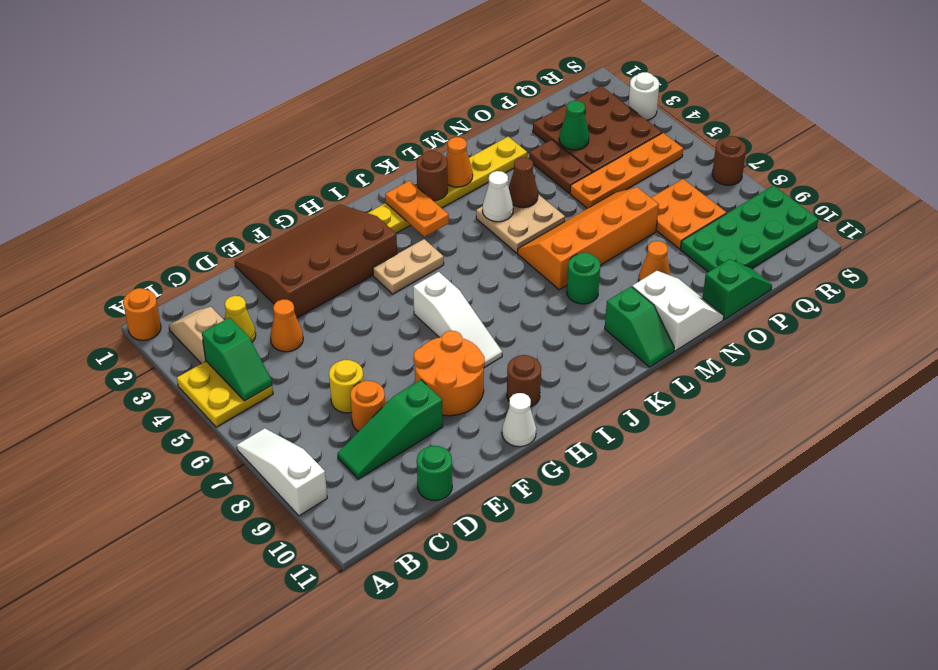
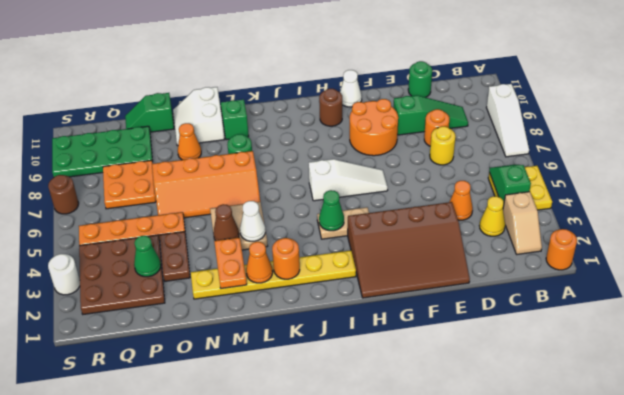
white slope H6:H8 level 1 top 6 -> white slope G6:I6 level 1 top I
none -> green cone I4 level 2
orange plate J2:J3 level 2 -> orange plate M2:M3 level 2
brown round brick K2 level 2 -> orange round brick K2 level 2

